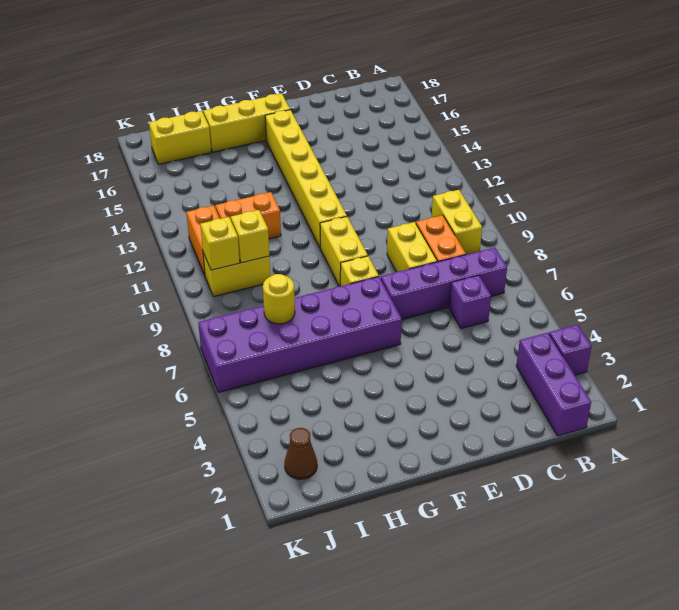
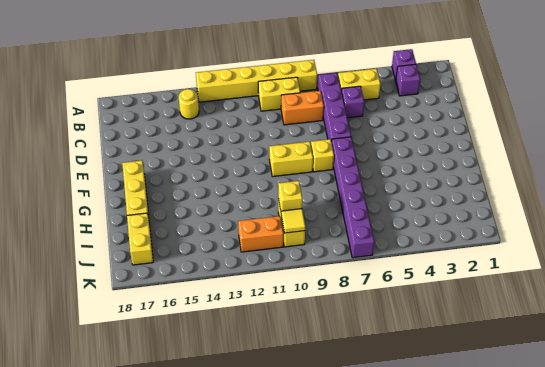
purple brick B1:B3 level 1 -> purple brick B3 level 1
yellow brick D8:D9 level 1 -> yellow brick B5:B6 level 1
purple brick F6:K7 level 1 -> purple brick F7:K7 level 1
yellow brick F11:F16 level 1 -> yellow brick A8:A13 level 1
orange brick H12:I12 level 1 -> none
yellow round brick I7 level 2 -> yellow round brick B14 level 1
brown cone J2 level 1 -> none
yellow brick J10 level 2 -> yellow tile J10 level 2

